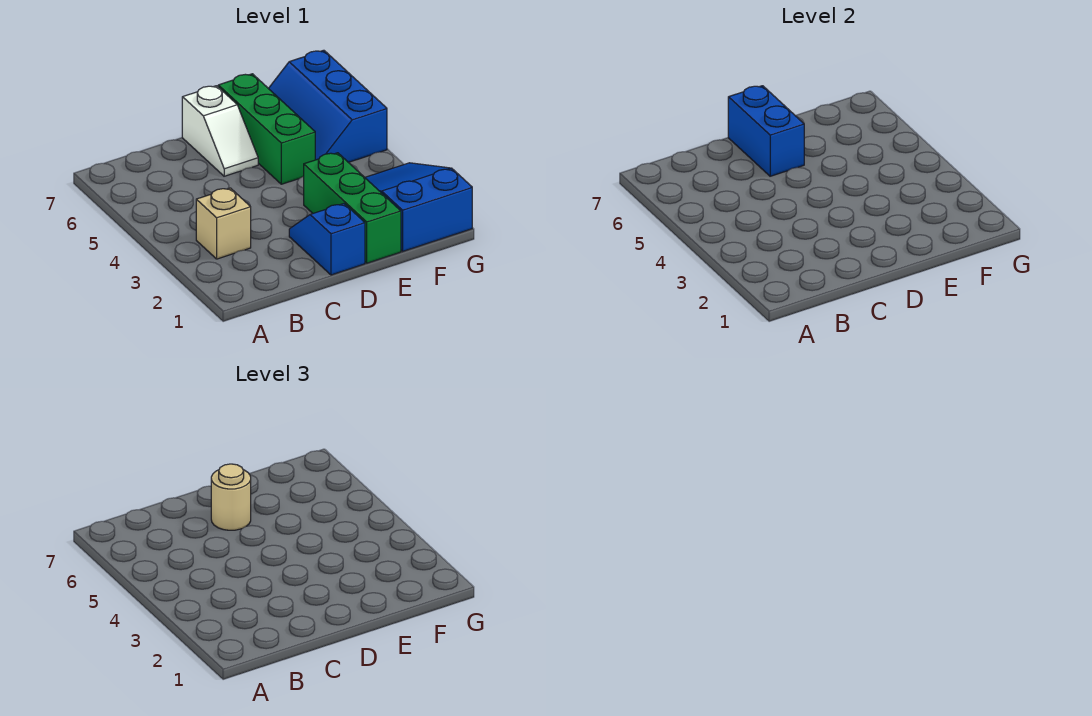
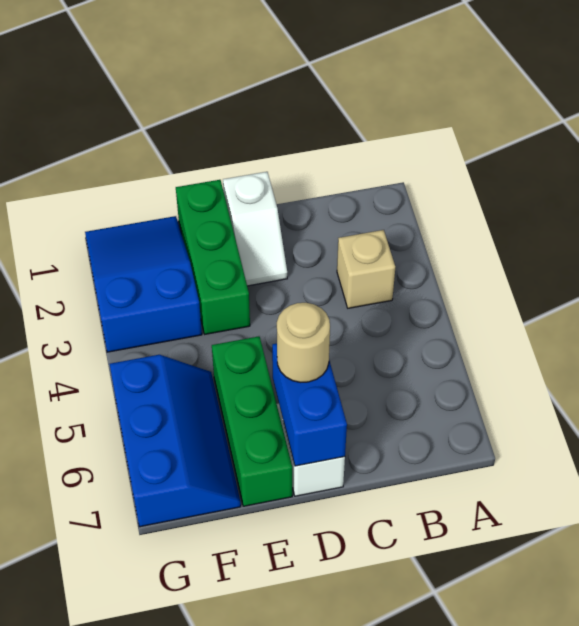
blue slope D1:D2 level 1 top 1 -> white slope D1:D2 level 1 top 1
blue slope F1:G3 level 1 top 1 -> blue slope F1:G3 level 1 top 3

